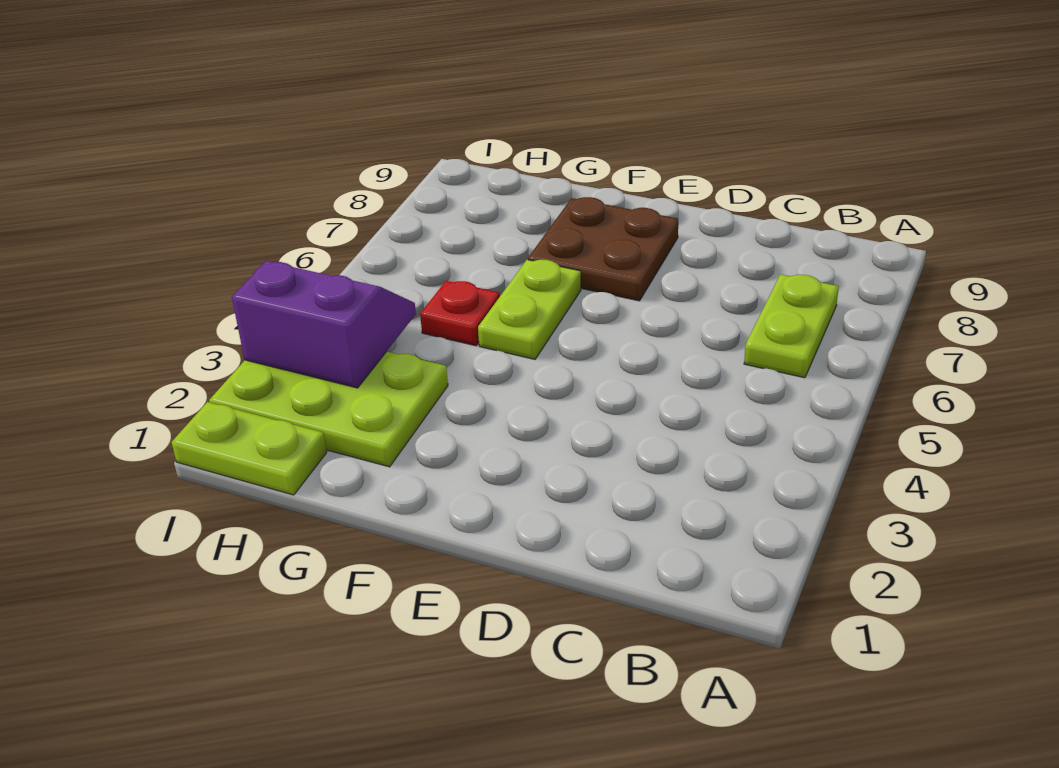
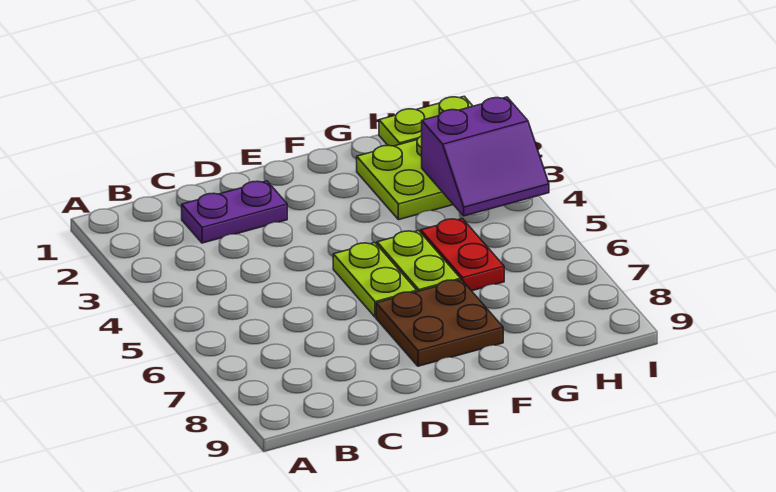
lime plate B6:B7 level 1 -> lime plate E5:E6 level 1
none -> purple plate C2:D2 level 1
red plate G5 level 1 -> red plate G5:G6 level 1

